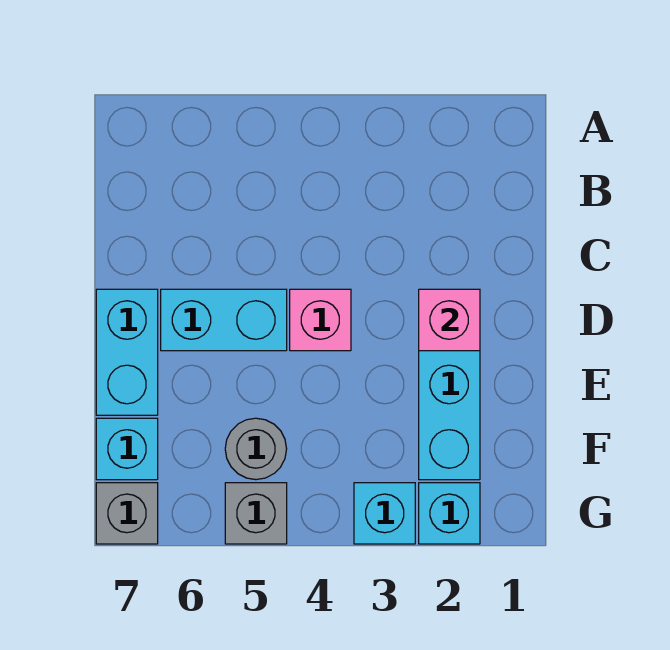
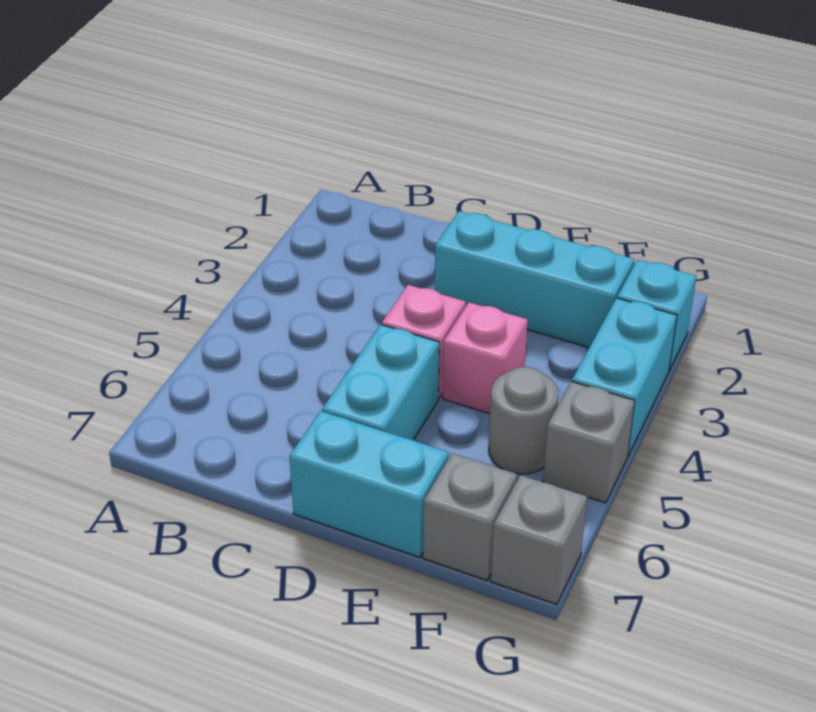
pink brick D2 level 2 -> pink brick E4 level 1
cyan brick F7 level 1 -> grey brick F7 level 1
cyan brick G3 level 1 -> cyan brick G3:G4 level 1

